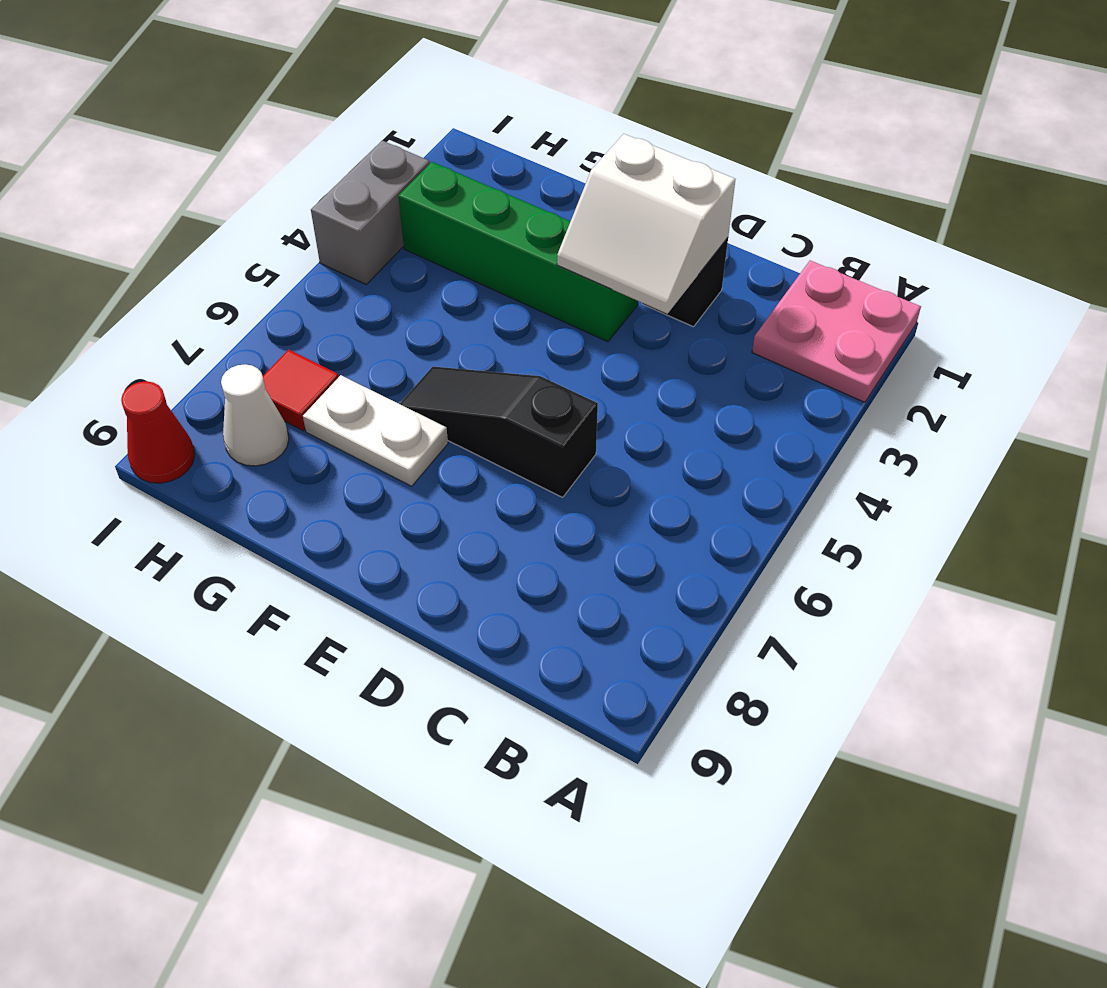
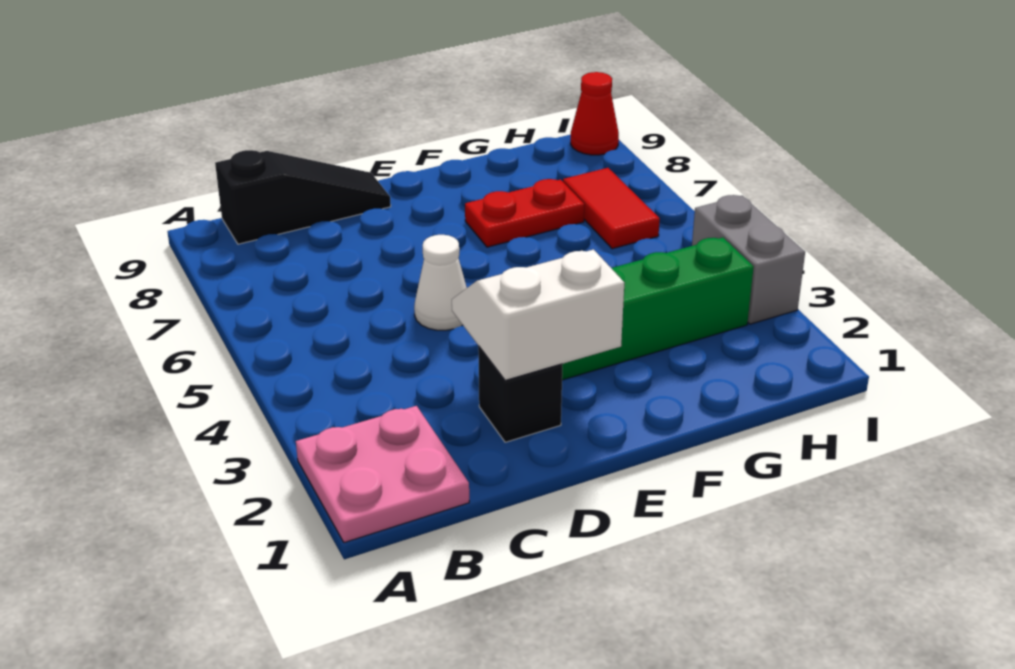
black slope D6:F6 level 1 top D -> black slope B9:D9 level 1 top B
white plate F7:G7 level 1 -> red plate F7:G7 level 1
red tile H7 level 1 -> red tile H6:H7 level 1
white cone H8 level 1 -> white cone D5 level 1

